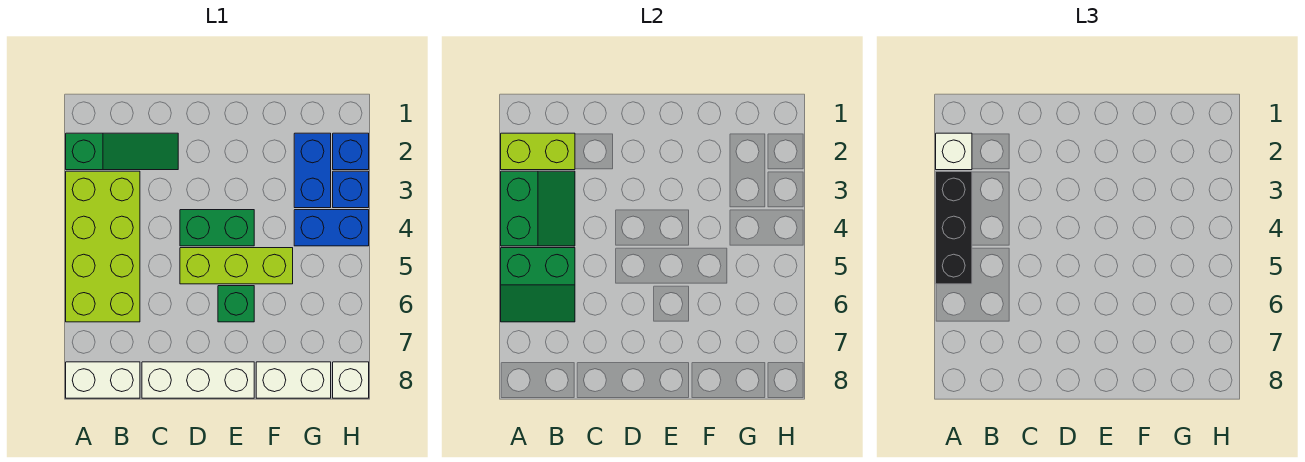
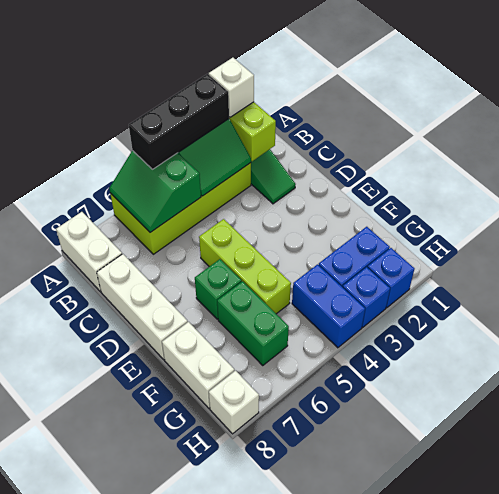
green brick D4:E4 level 1 -> green brick F6:G6 level 1

